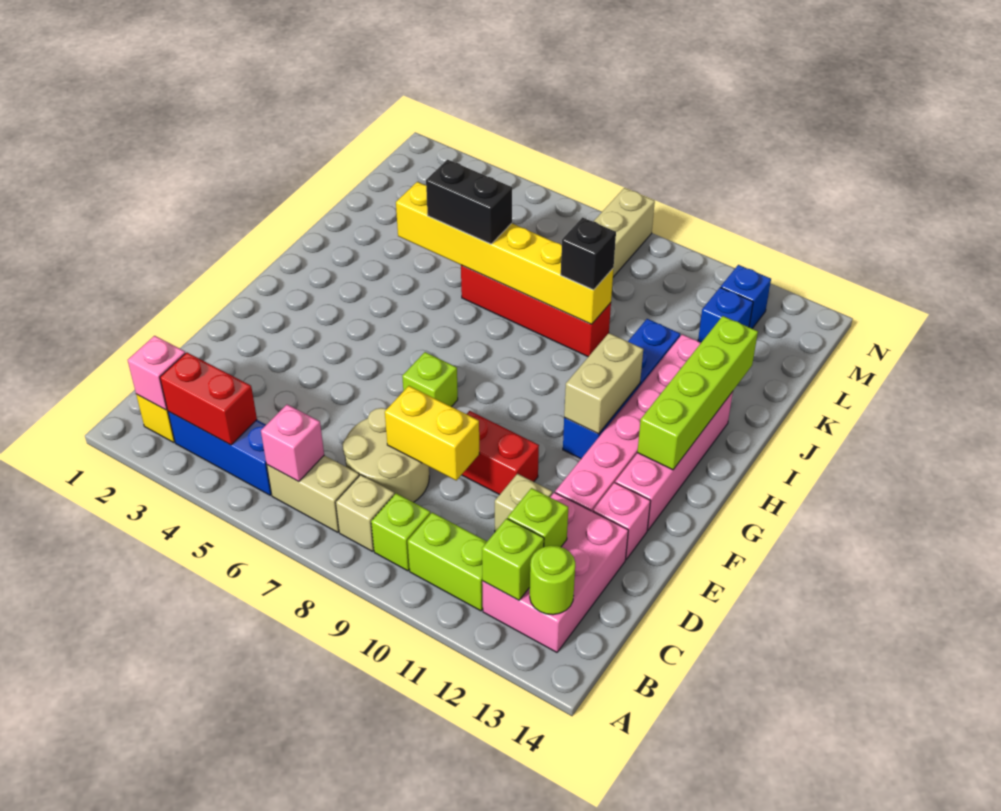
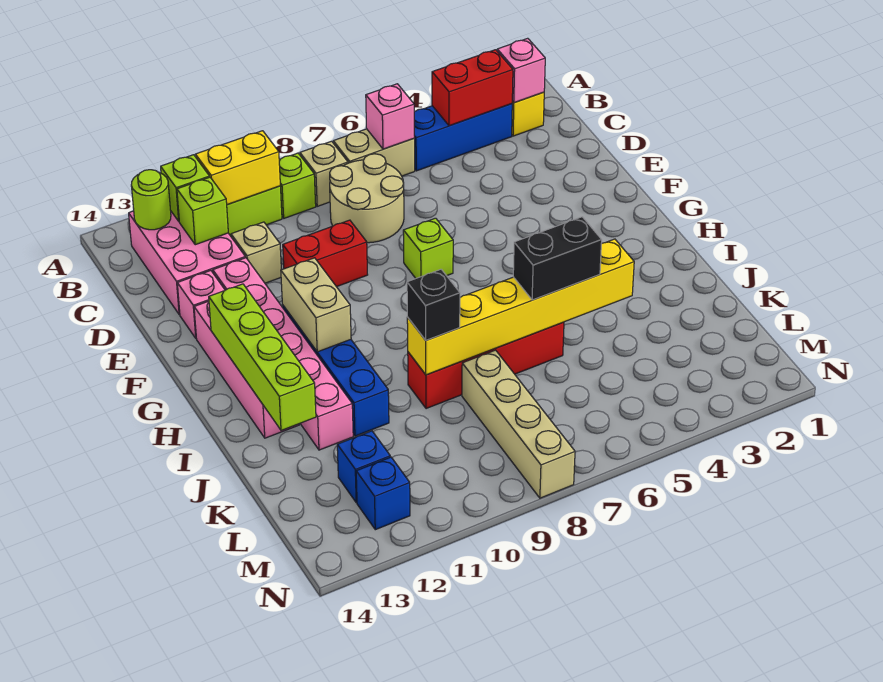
yellow brick D8:D9 level 2 -> yellow brick B10:B11 level 2

